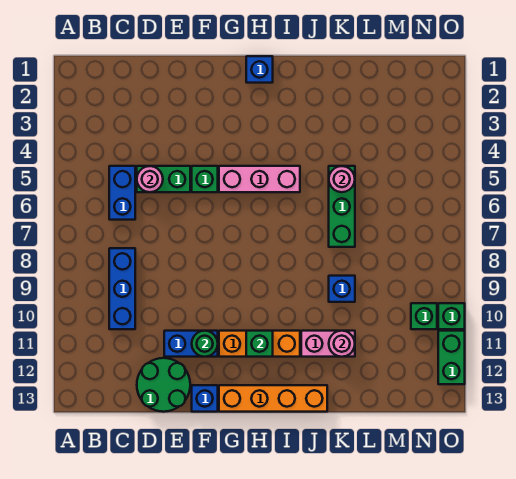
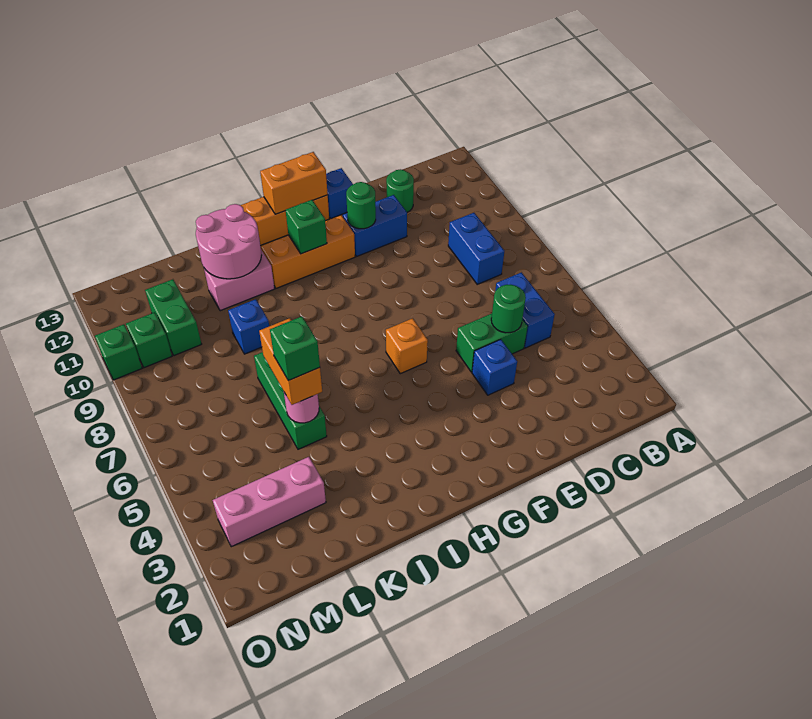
blue brick C8:C10 level 1 -> blue brick C8:C9 level 1
pink round brick D5 level 2 -> green round brick D5 level 2
green round brick D12:E13 level 1 -> green round brick D12 level 1
green brick F5 level 1 -> green brick K5 level 4
pink brick G5:I5 level 1 -> pink brick L3:N3 level 1
none -> orange brick G6 level 1
none -> orange brick G13:H13 level 2
blue brick H1 level 1 -> blue brick E4 level 1
none -> orange brick K5:K6 level 3
pink round brick K11 level 2 -> pink round brick J11:K12 level 2
green brick O11:O12 level 1 -> green brick M10:M11 level 1

